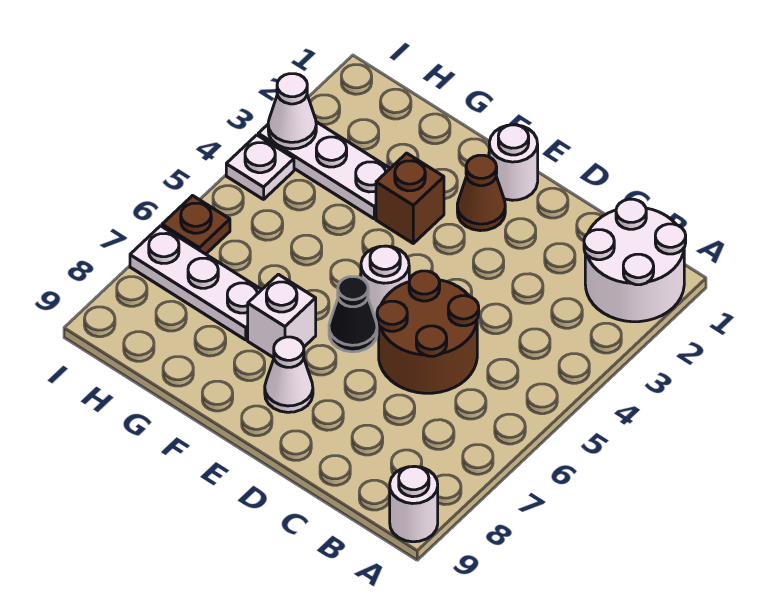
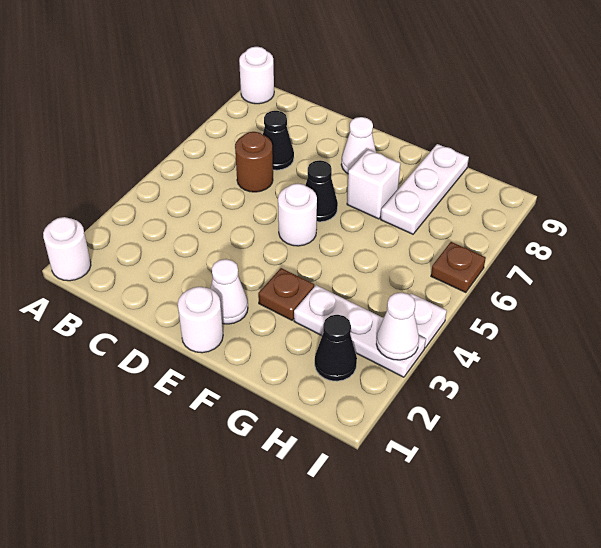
white round brick A1:B2 level 1 -> white round brick A1 level 1
brown round brick C5:D6 level 1 -> brown round brick C6 level 1
none -> black cone C7 level 1
brown cone E2 level 1 -> white cone E2 level 1
brown brick F3 level 1 -> brown plate F3 level 1
white plate G7:I7 level 1 -> white plate G7:G9 level 1
none -> black cone H2 level 1

